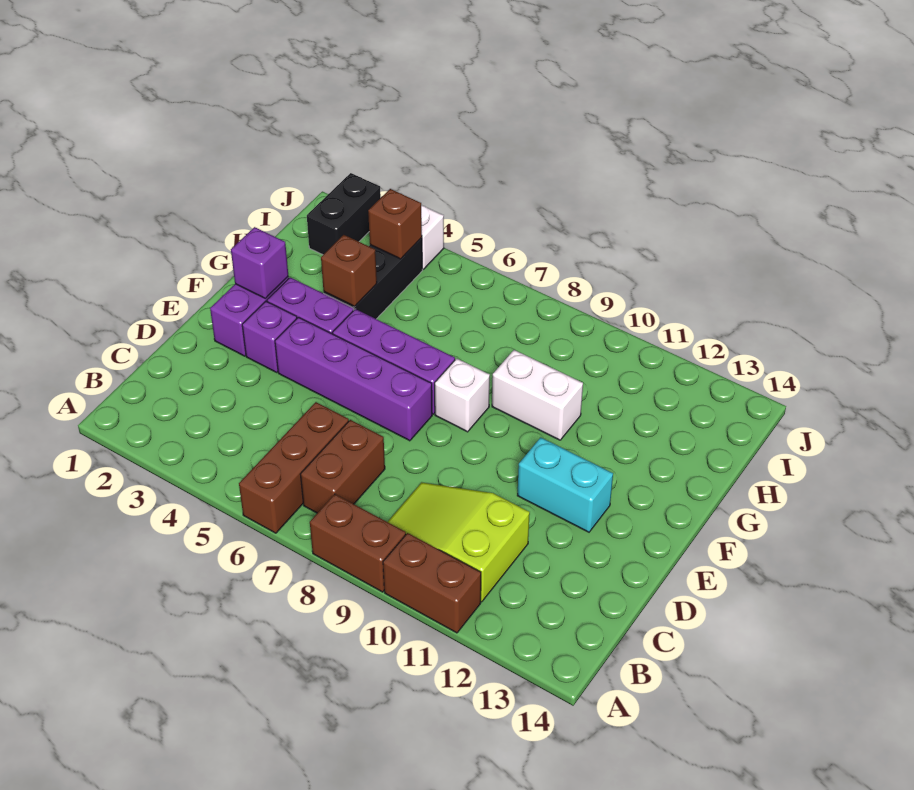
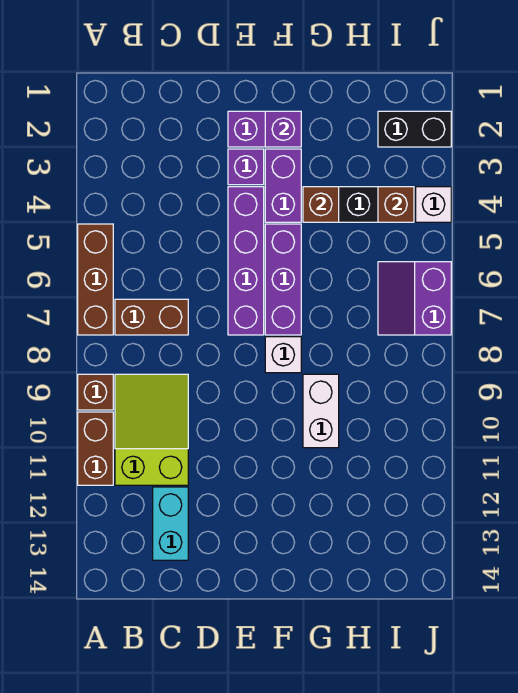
brown brick A6:C6 level 1 -> brown brick A5:A7 level 1
brown brick A8:A9 level 1 -> brown brick A9 level 1
cyan brick E11:E12 level 1 -> cyan brick C12:C13 level 1
none -> purple slope I6:J7 level 1 top J

